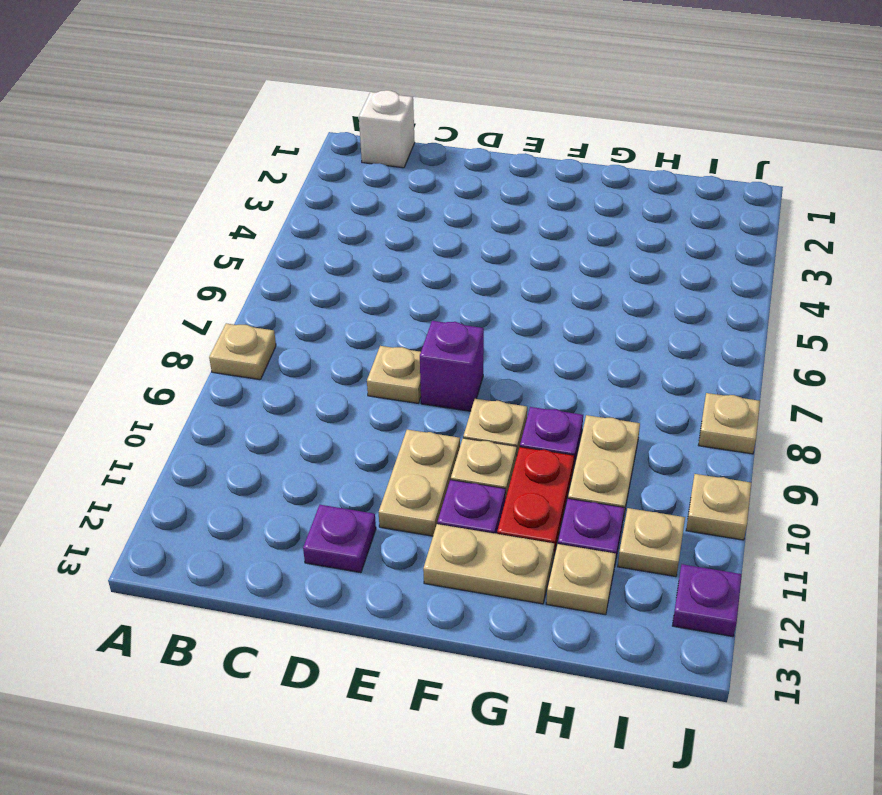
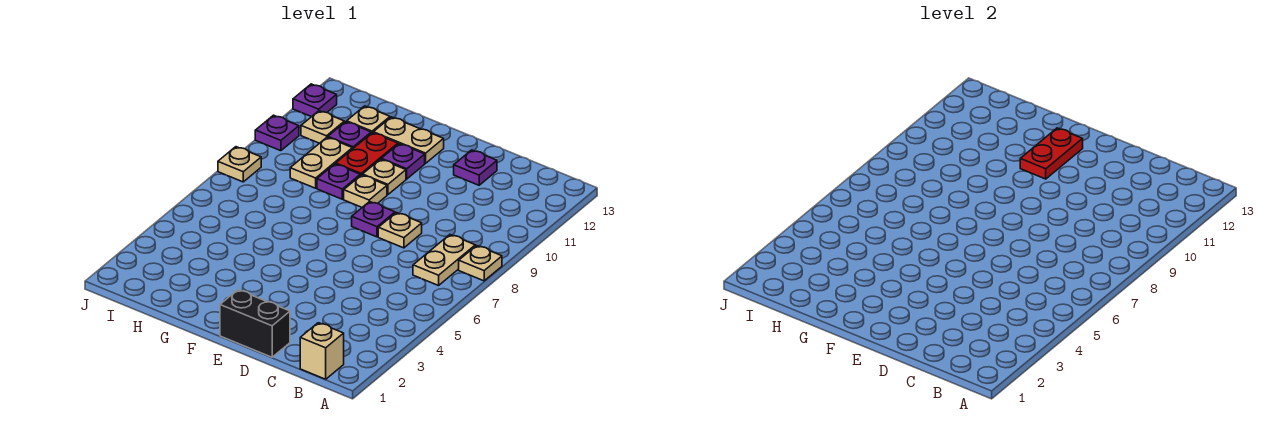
white brick B1 level 1 -> tan brick B1 level 1
none -> black brick D1:E1 level 1
purple brick E8 level 1 -> purple plate E8 level 1
tan plate E10:E11 level 1 -> tan plate B7:B8 level 1
none -> red plate F11:F12 level 2
tan plate J10 level 1 -> purple plate J10 level 1

